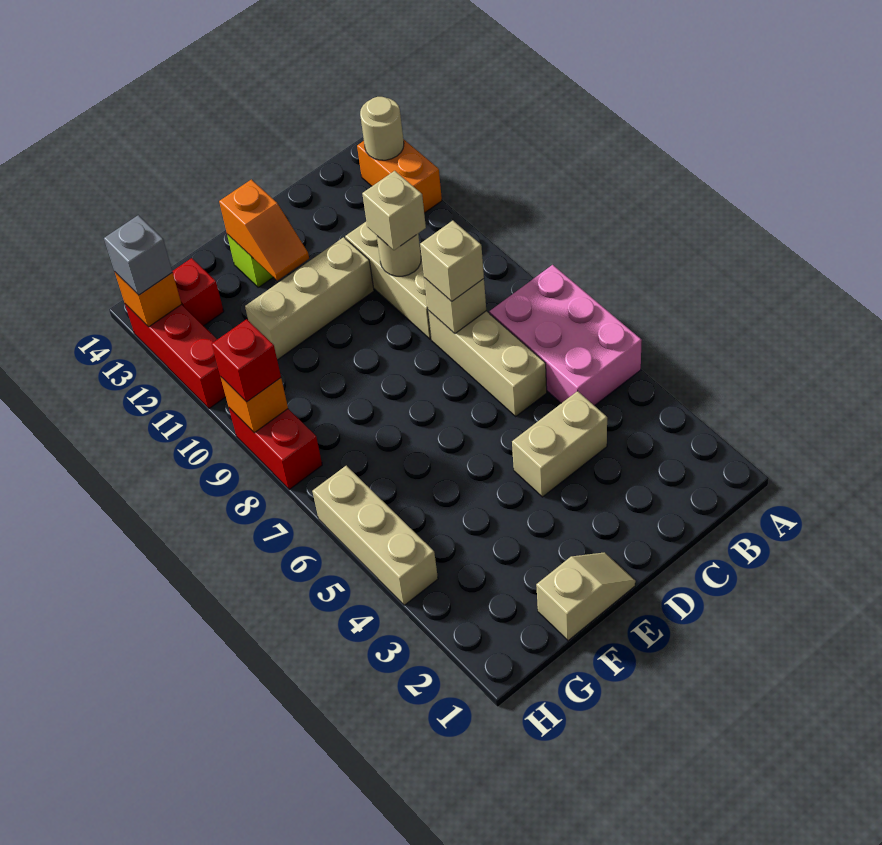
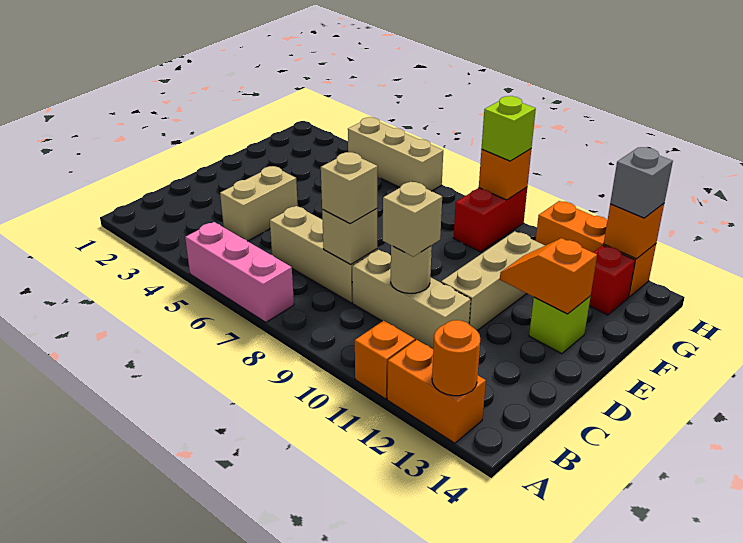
pink brick A5:B7 level 1 -> pink brick A5:A7 level 1
none -> orange brick A11 level 1
tan round brick A13 level 2 -> orange round brick A13 level 2
tan slope E1:F1 level 1 top F -> none
red brick H8:H9 level 1 -> red brick G9:H9 level 1
red brick H9 level 3 -> lime brick H9 level 3
red brick H11:H13 level 1 -> orange brick H11:H13 level 1

